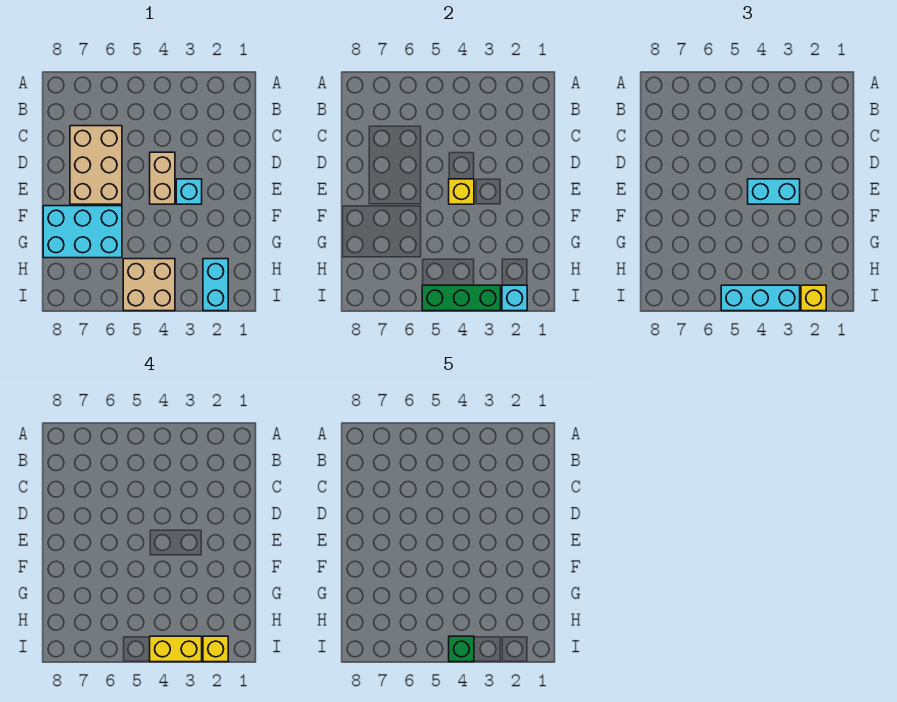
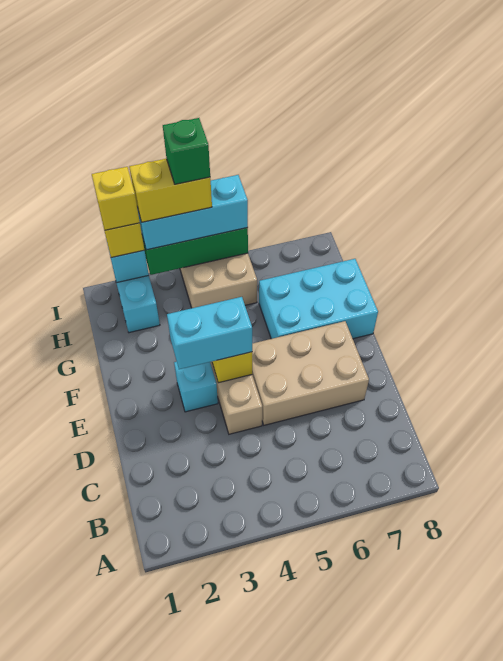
tan brick C6:E7 level 1 -> tan brick D5:E7 level 1

